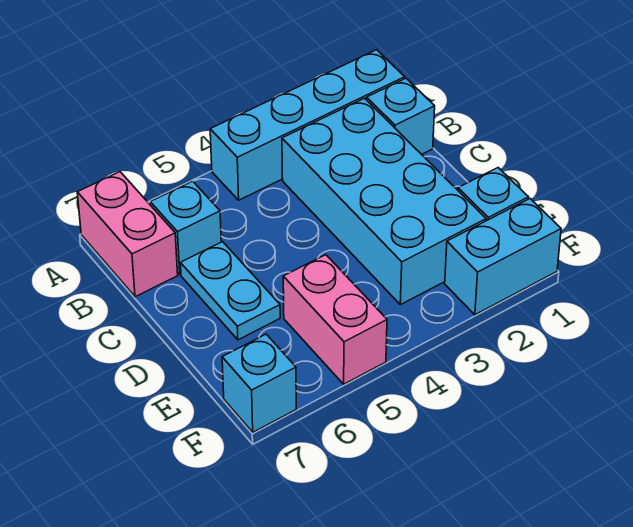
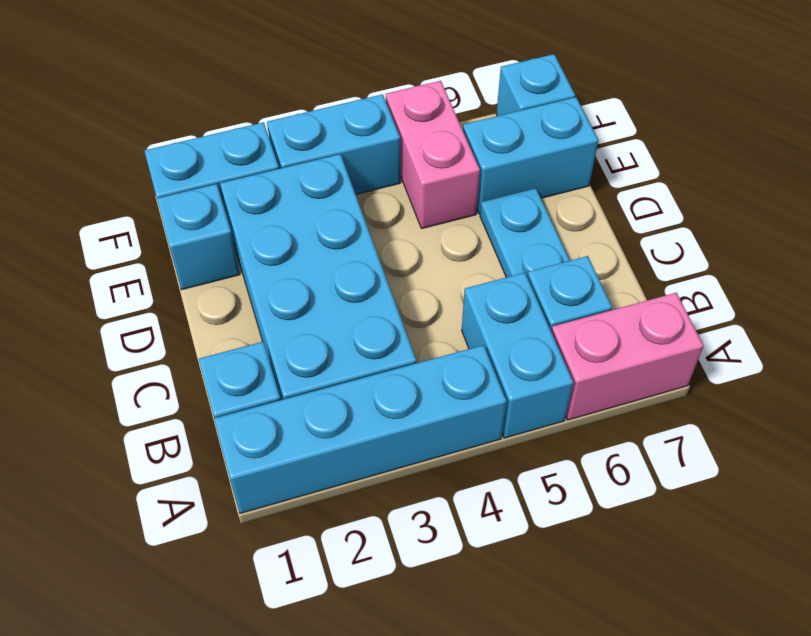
none -> cyan brick A5:B5 level 1
pink brick A7:B7 level 1 -> pink brick A6:A7 level 1
none -> cyan brick E6:E7 level 1
none -> cyan brick F3:F4 level 1

